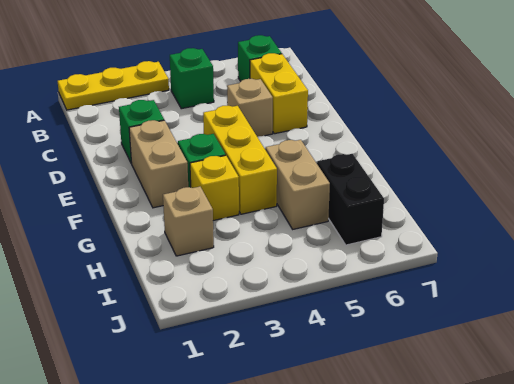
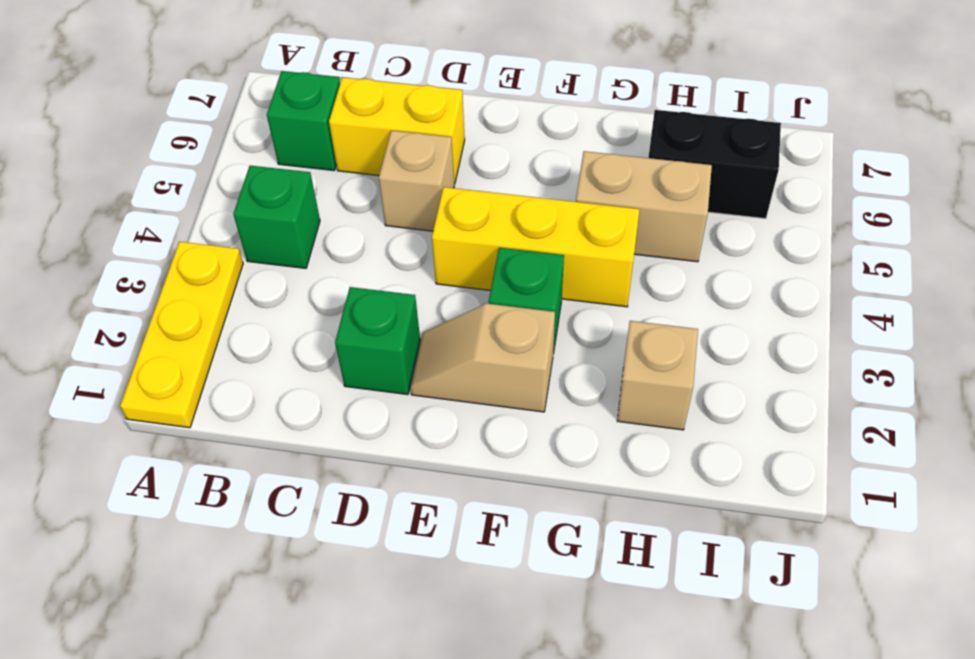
tan brick E2:F2 level 1 -> tan slope E2:F2 level 1 top F
yellow brick G3 level 1 -> none

